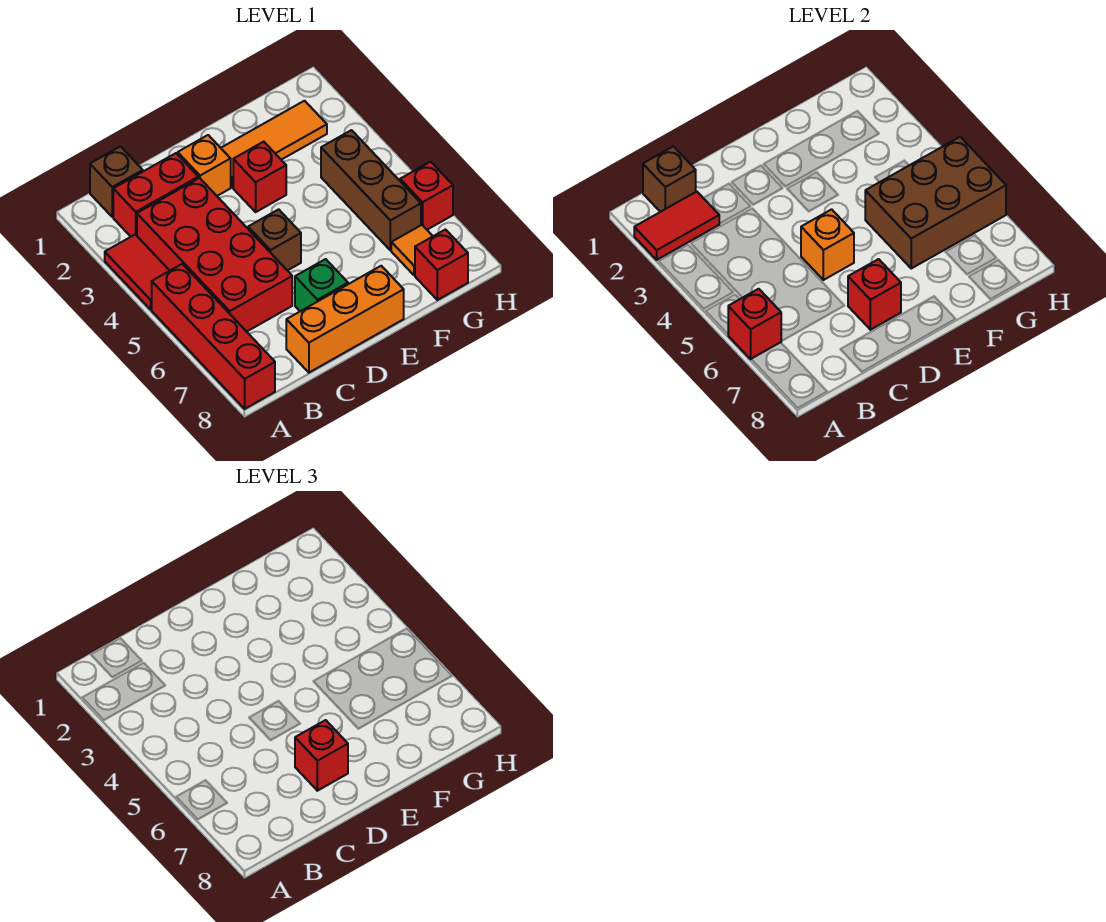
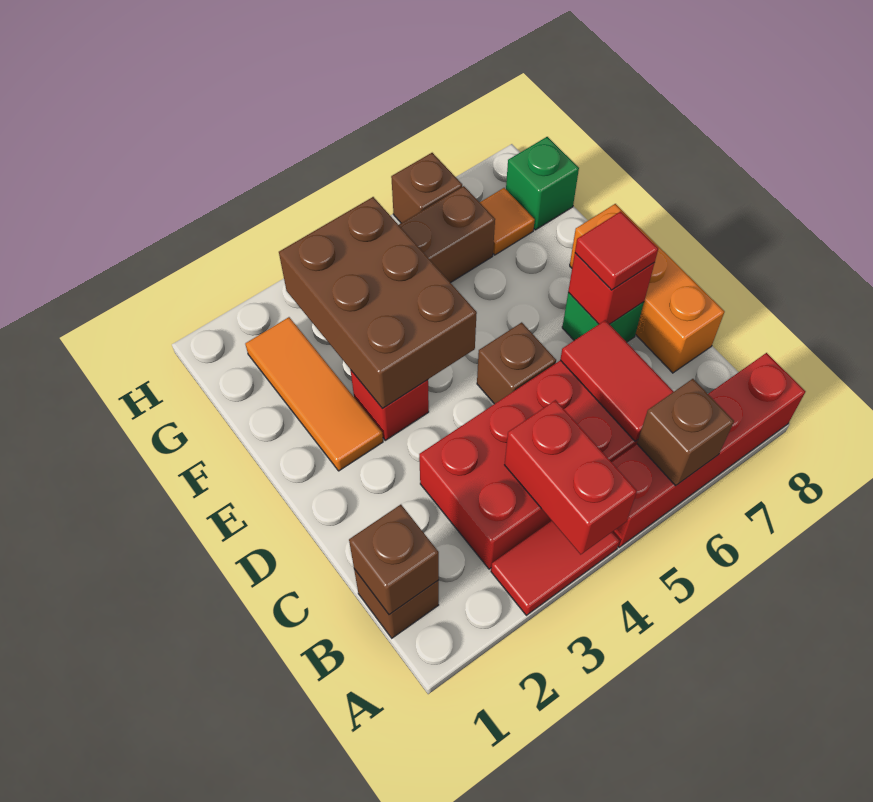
red tile A2:B2 level 2 -> red tile B6:C6 level 2
red brick A6 level 2 -> brown brick A6 level 2
red brick B2:C2 level 1 -> red brick A4:B4 level 2
orange brick D2 level 1 -> none
orange brick D5 level 2 -> none
red brick D7 level 3 -> red tile D7 level 3
brown brick F5:H6 level 2 -> brown brick E3:G4 level 2
red brick G8 level 1 -> green brick G8 level 1
red brick H6 level 1 -> brown brick H6 level 1

